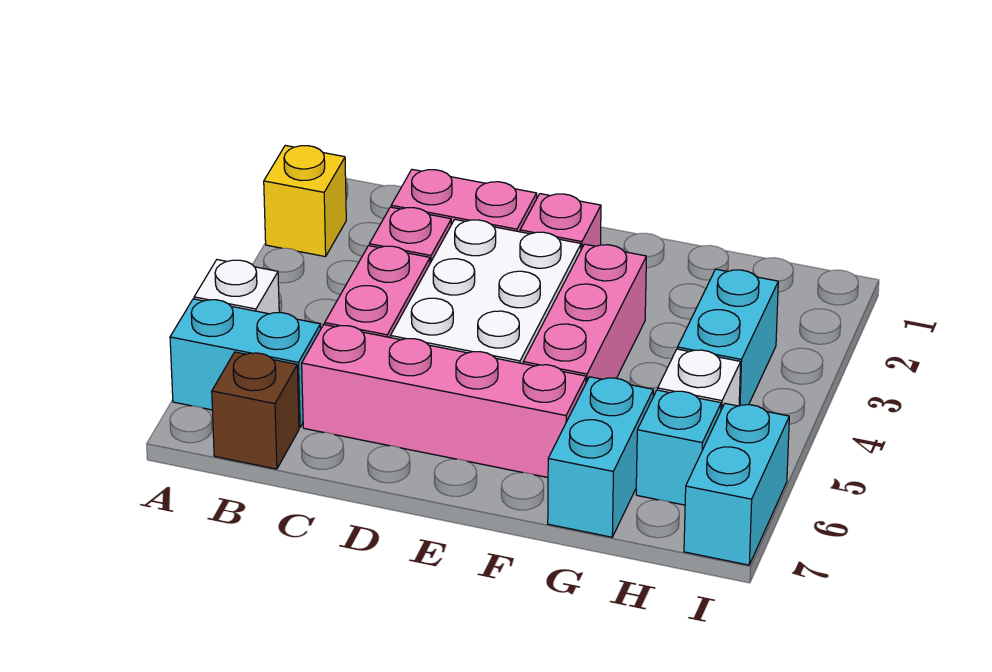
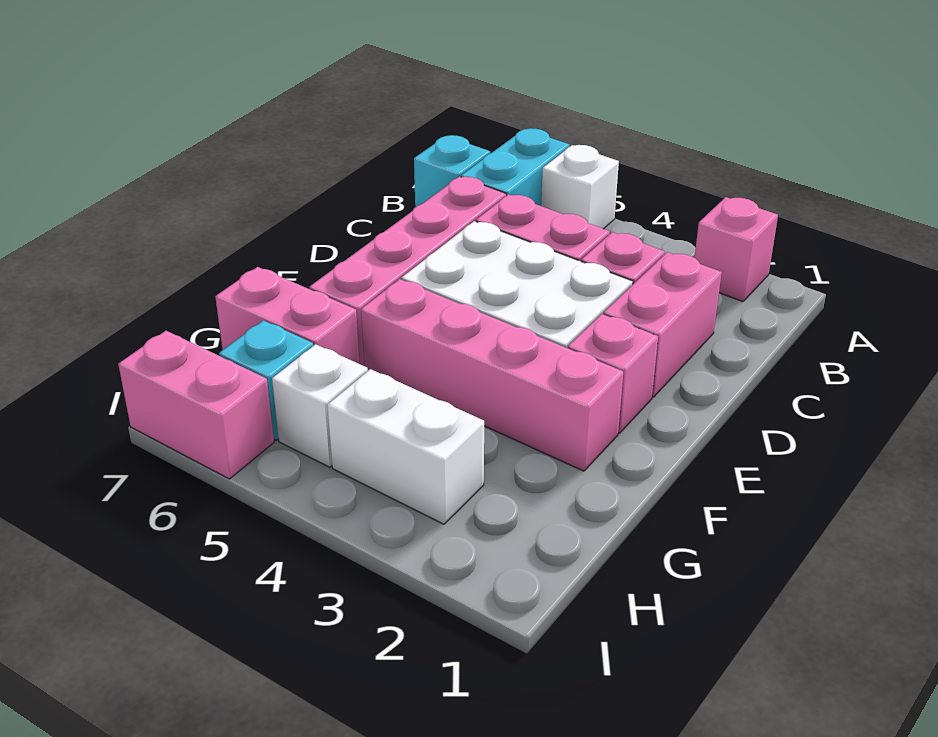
yellow brick A2 level 1 -> pink brick A2 level 1
brown brick B7 level 1 -> cyan brick B7 level 1
pink brick F3:F5 level 1 -> pink brick F2:F5 level 1
cyan brick G6:G7 level 1 -> pink brick G6:G7 level 1
cyan brick H3:H4 level 1 -> white brick H3:H4 level 1
cyan brick I6:I7 level 1 -> pink brick I6:I7 level 1

